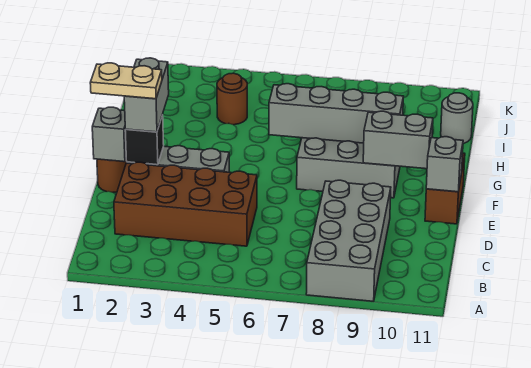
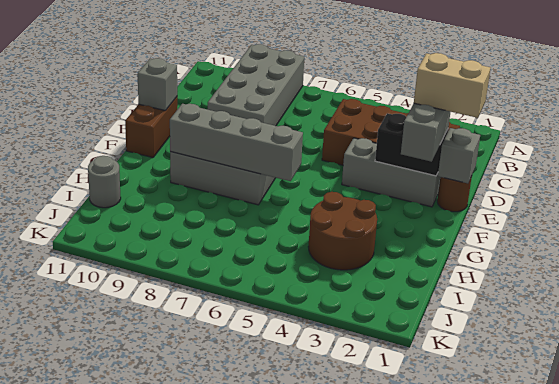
tan plate E1:E2 level 4 -> tan brick E1:E2 level 4
black brick E2 level 2 -> black brick E2:E3 level 2
grey brick F9:F10 level 2 -> none
brown round brick I4 level 1 -> brown round brick H3:I4 level 1

